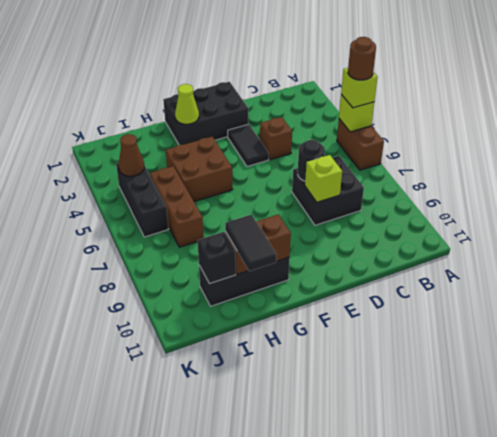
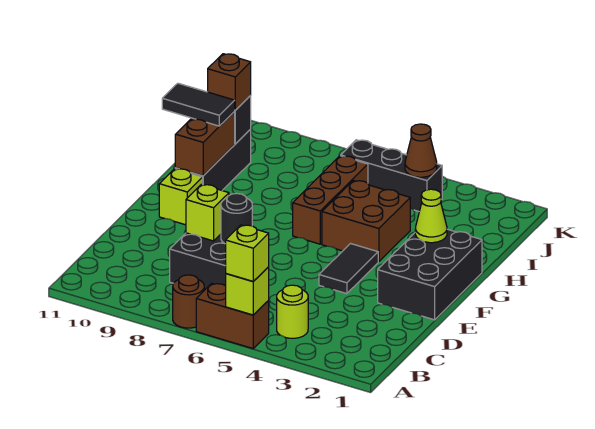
brown round brick A5 level 4 -> brown round brick A7 level 1
none -> lime round brick B4 level 1
brown brick D4 level 1 -> brown brick I10 level 3
black tile E3:E4 level 1 -> black tile E4:F4 level 1
none -> lime brick F10 level 1
brown brick I5:I7 level 1 -> brown brick G6:I6 level 1

